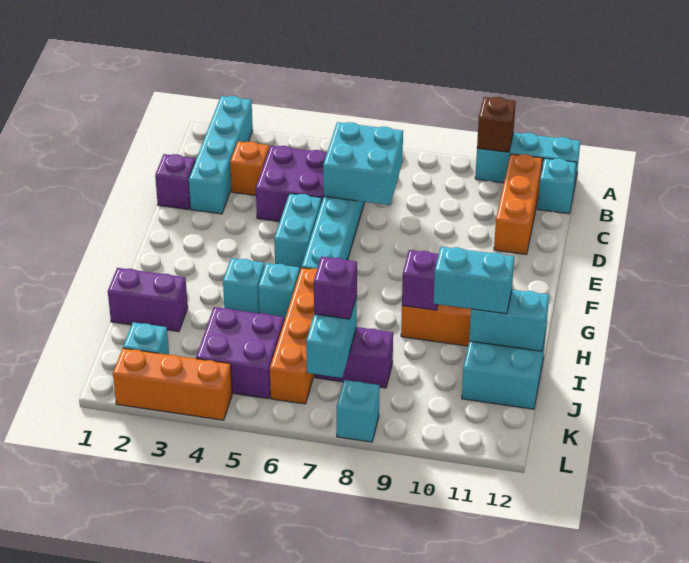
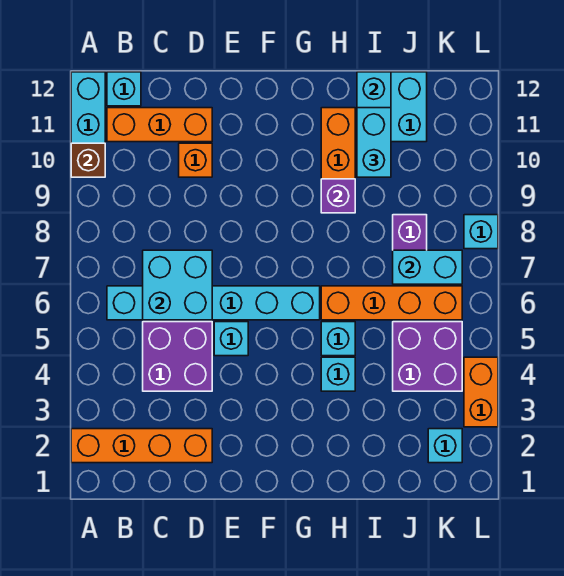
cyan brick A2:D2 level 1 -> orange brick A2:D2 level 1
orange brick C3 level 1 -> orange brick D10 level 1
purple brick D1 level 1 -> none
cyan brick E5:F5 level 1 -> cyan brick E5 level 1
purple brick I1:I2 level 1 -> none
purple brick J7 level 3 -> none
orange brick L2:L4 level 1 -> orange brick L3:L4 level 1

